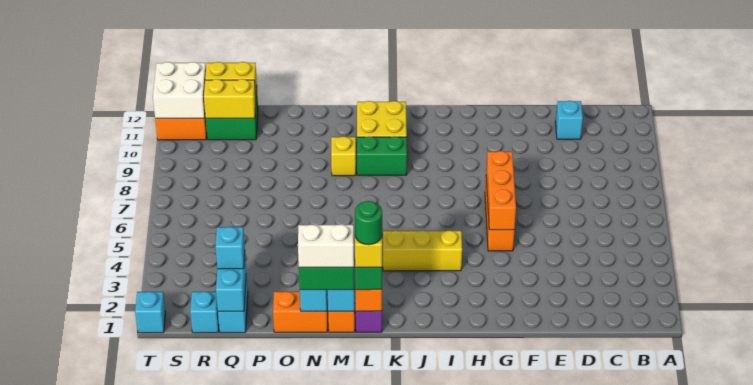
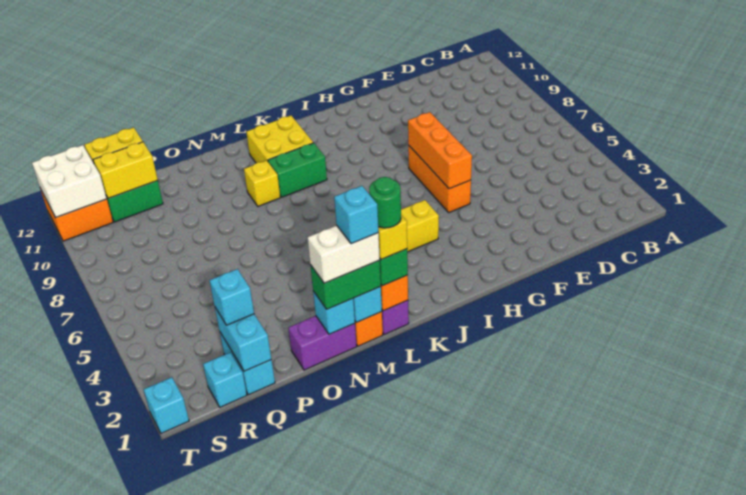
cyan brick D11 level 1 -> cyan brick M1 level 5
orange brick N1:O1 level 1 -> purple brick N1:O1 level 1

